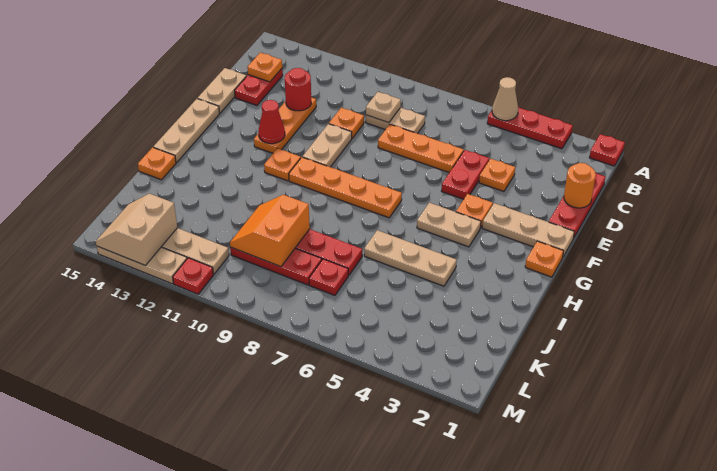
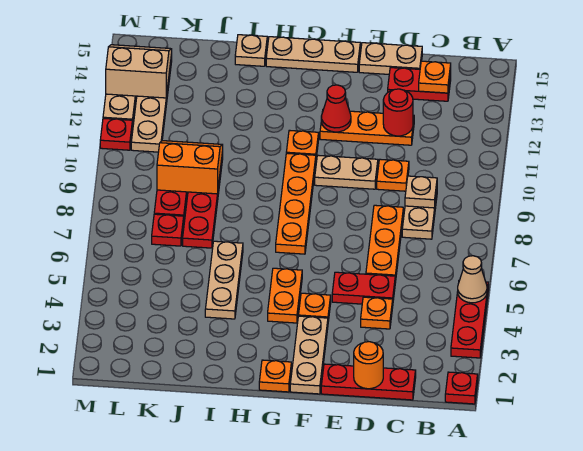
tan plate G4:G5 level 1 -> orange plate G4:G5 level 1
orange plate I15 level 1 -> tan plate I15 level 1

